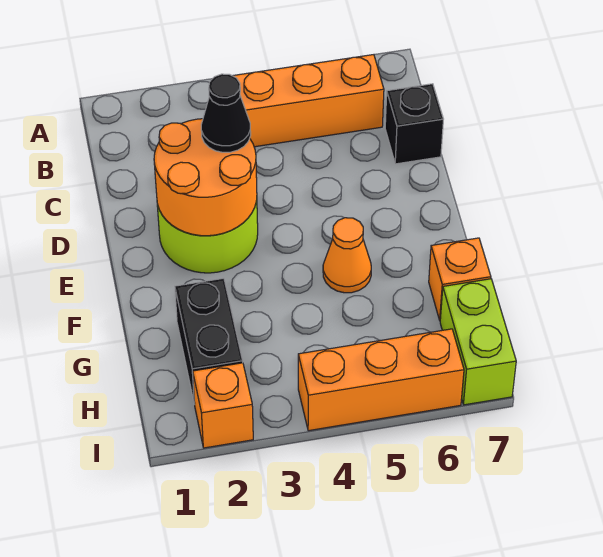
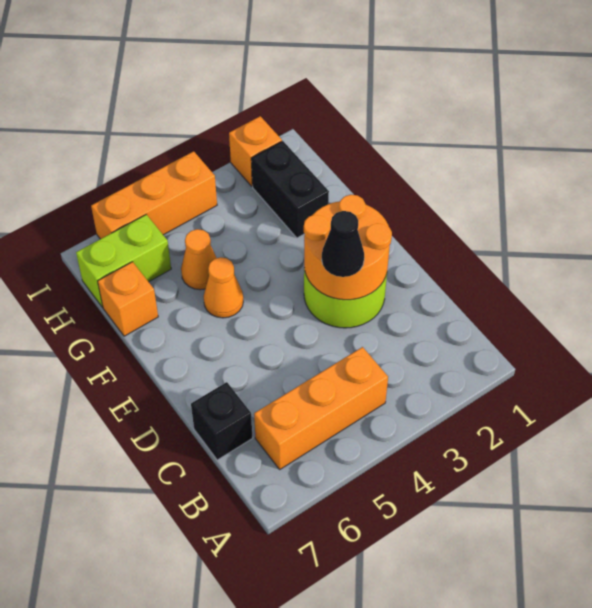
none -> orange cone G5 level 1
lime brick H7:I7 level 1 -> lime brick H6:H7 level 1

